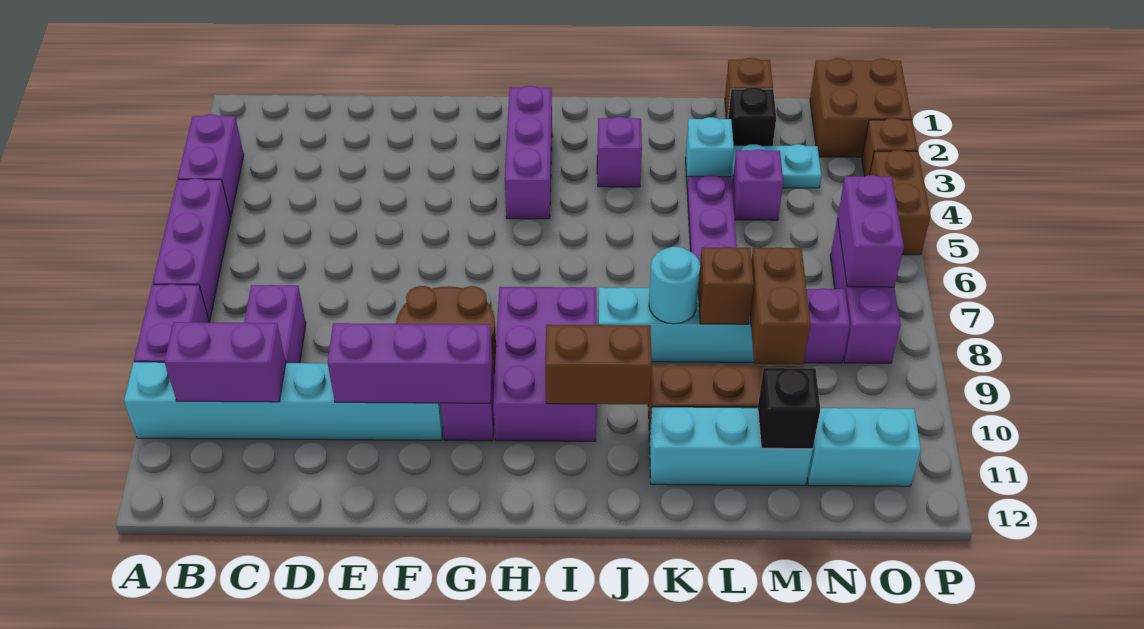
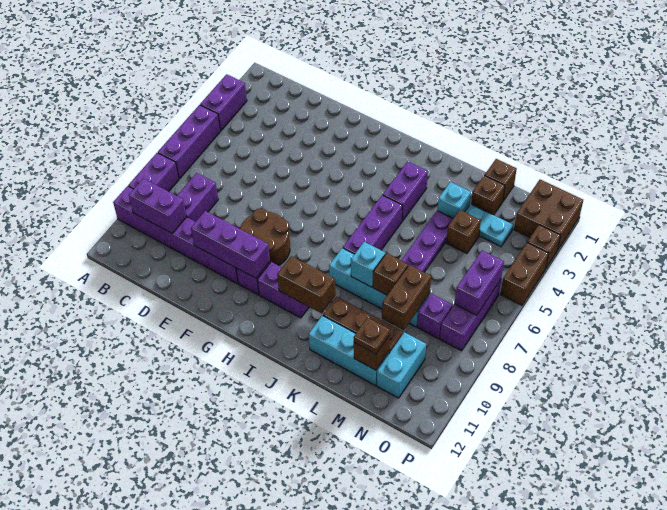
cyan brick A10:F10 level 1 -> purple brick A10:F10 level 1
purple brick H2:H4 level 1 -> purple brick J5:J7 level 1
purple brick H8:I10 level 1 -> purple brick H10:I10 level 1
purple brick J3 level 1 -> purple brick J3:J4 level 1
cyan round brick K8 level 2 -> cyan brick K8 level 2
black brick M2 level 1 -> brown brick M2 level 1
purple brick M4 level 1 -> brown brick M4 level 1
black brick M11 level 2 -> brown brick M11 level 2
none -> brown plate M11 level 3
cyan brick N11:O11 level 1 -> cyan brick N10:N11 level 1

